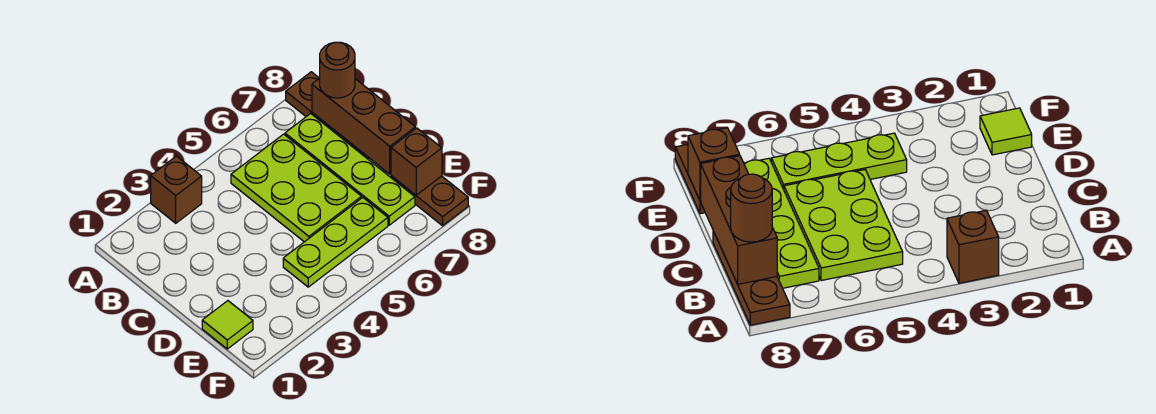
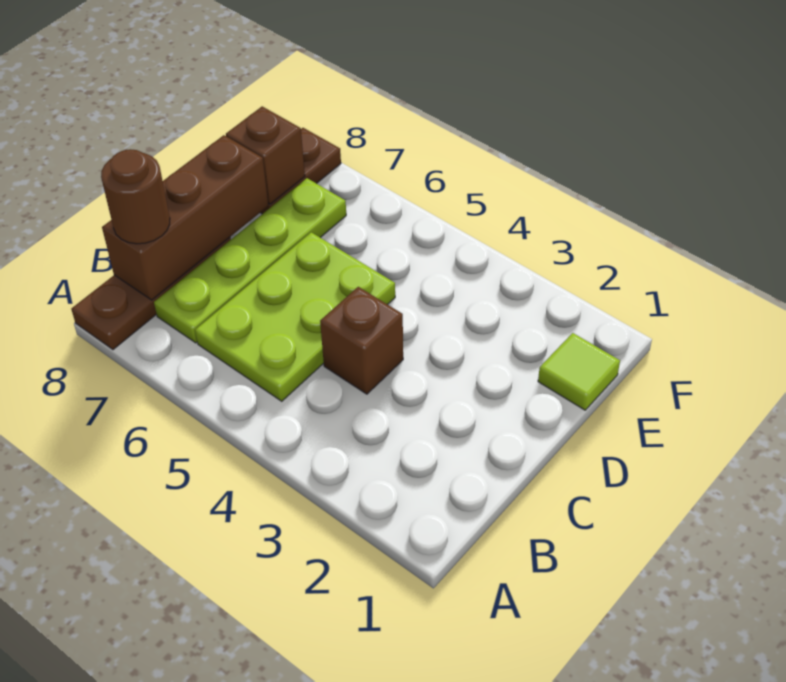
brown brick A3 level 1 -> brown brick C4 level 1
lime plate E4:E6 level 1 -> none

